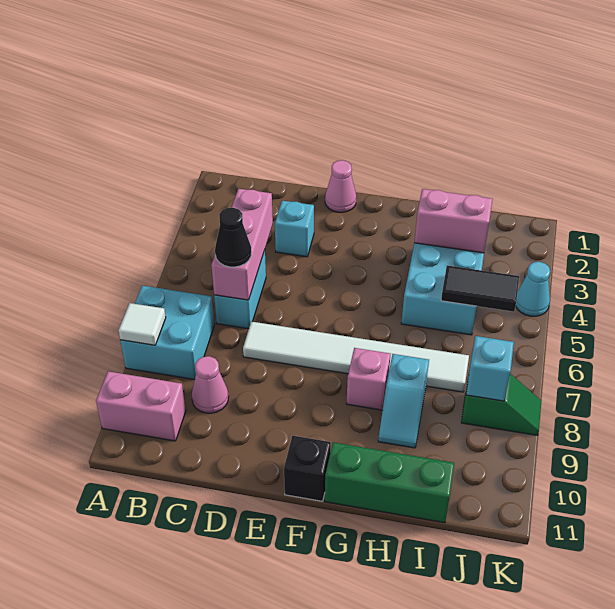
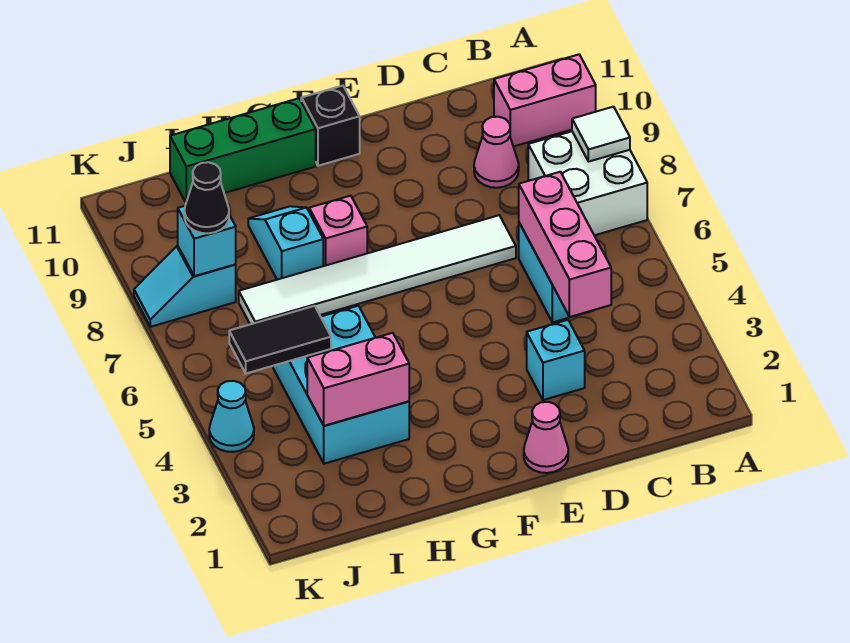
cyan brick A7:B8 level 1 -> white brick A7:B8 level 1
black cone C6 level 3 -> black cone J8 level 3
green slope J8:K8 level 1 top J -> cyan slope J8:K8 level 1 top J

